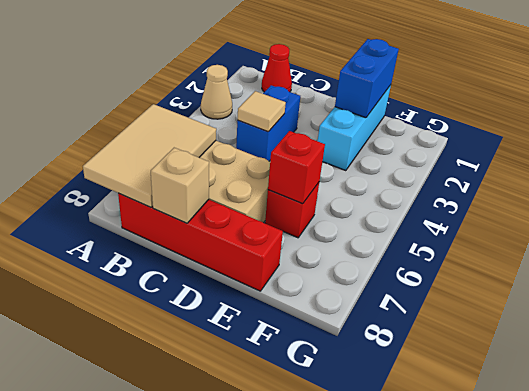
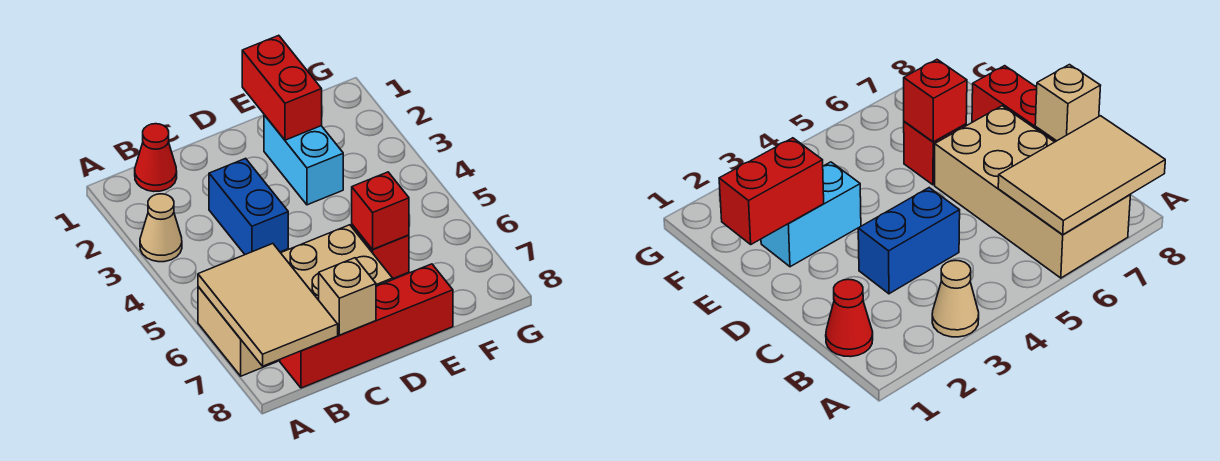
tan tile C4 level 2 -> none
cyan brick E1:E3 level 1 -> cyan brick E2:E3 level 1
blue brick E1:E2 level 2 -> red brick E1:E2 level 2

